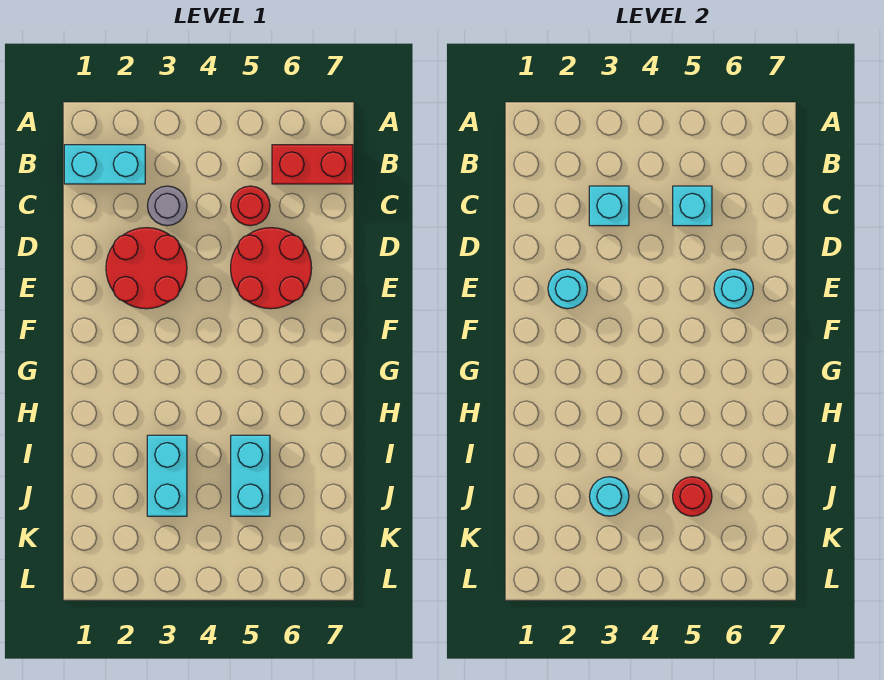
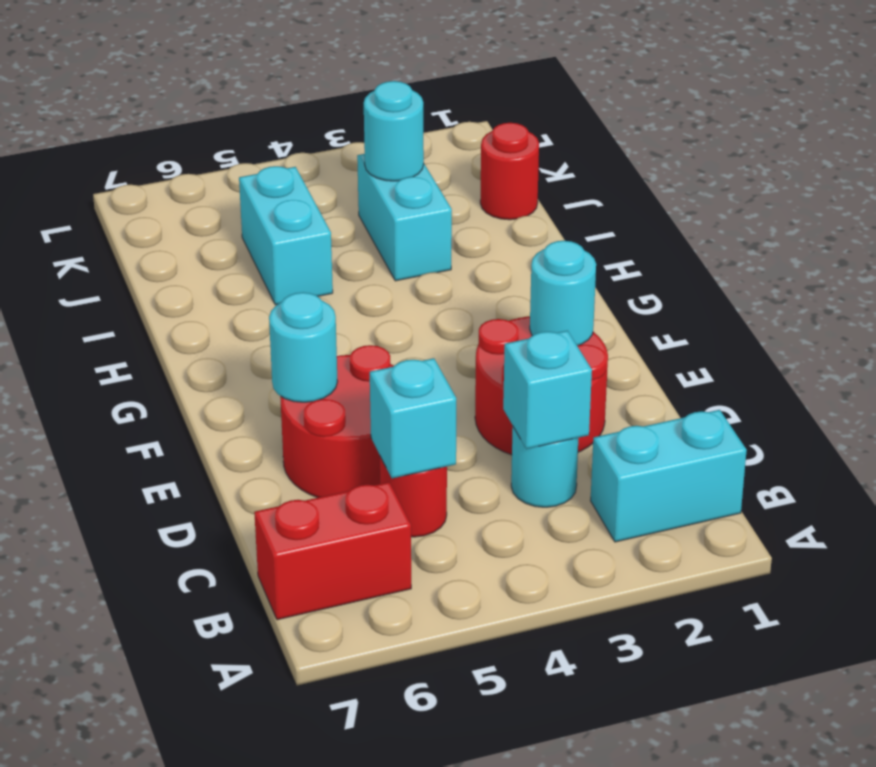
grey round brick C3 level 1 -> cyan round brick C3 level 1
red round brick J5 level 2 -> red round brick J1 level 1

